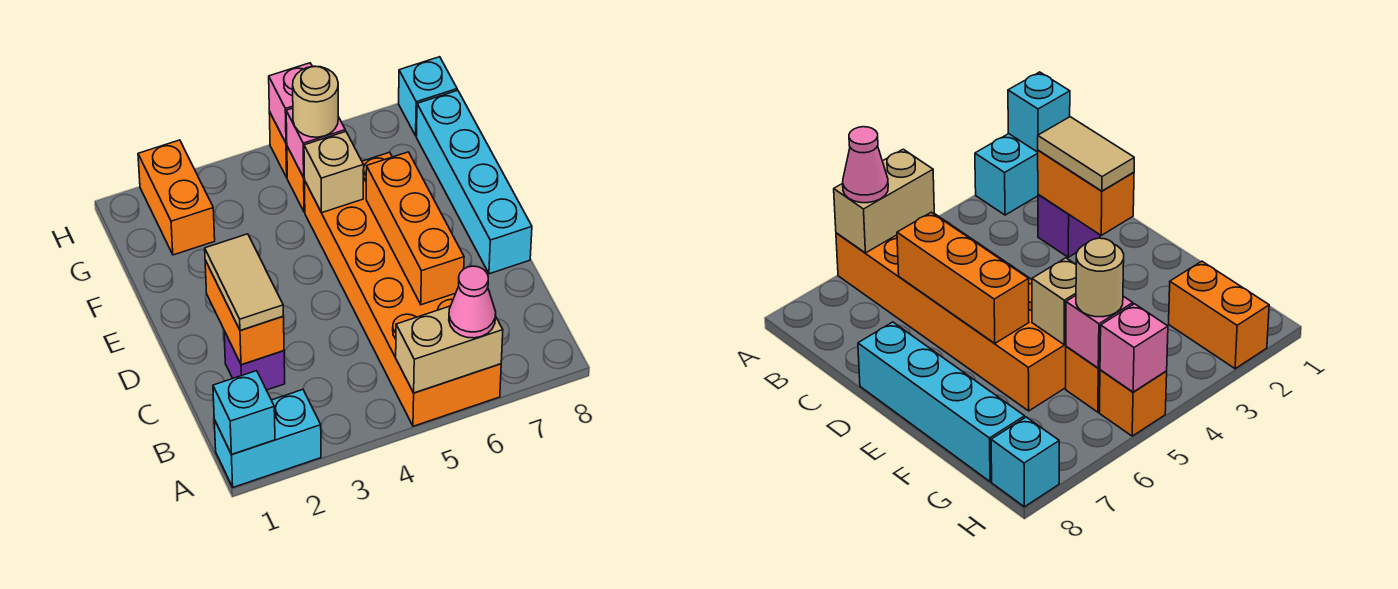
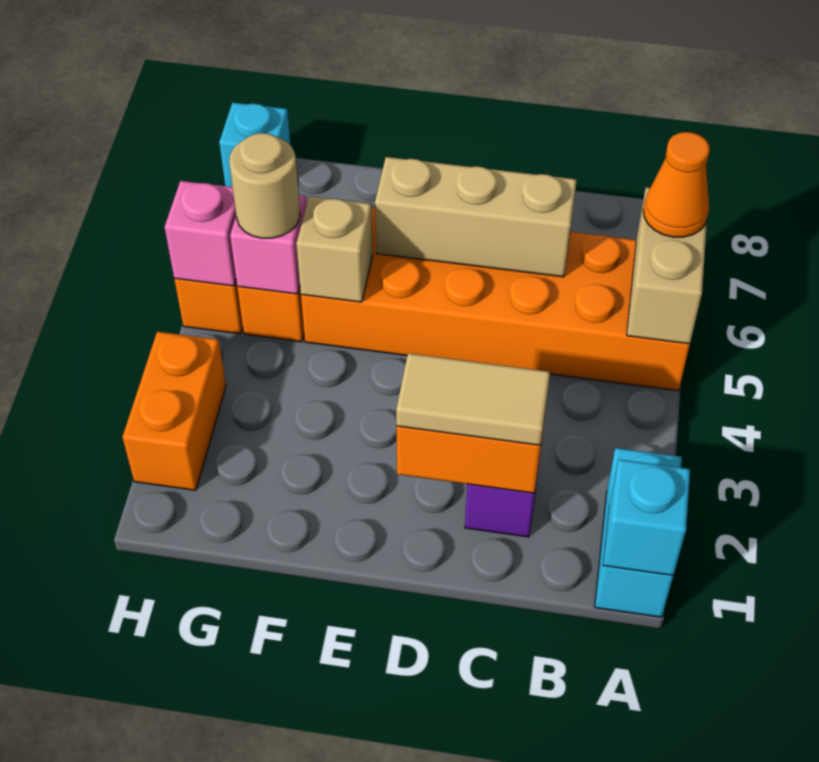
pink cone A6 level 3 -> orange cone A6 level 3
orange brick C6:E6 level 2 -> tan brick C6:E6 level 2
cyan brick D8:G8 level 1 -> none
orange brick G2:H2 level 1 -> orange brick H2:H3 level 1

